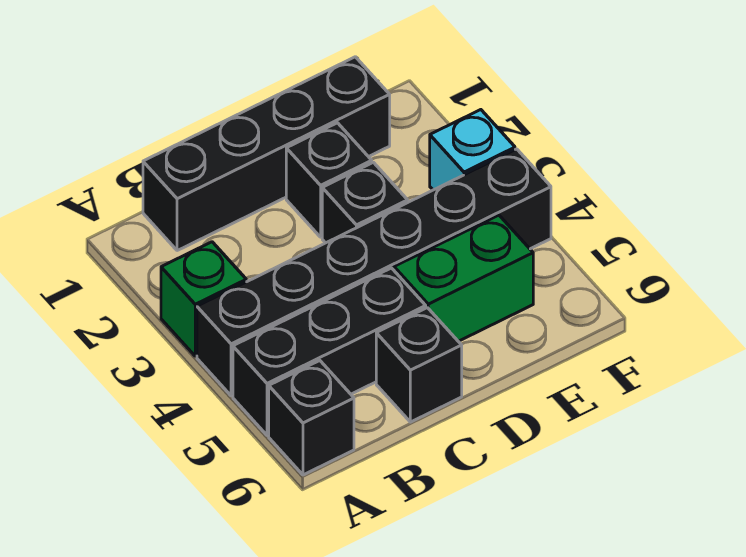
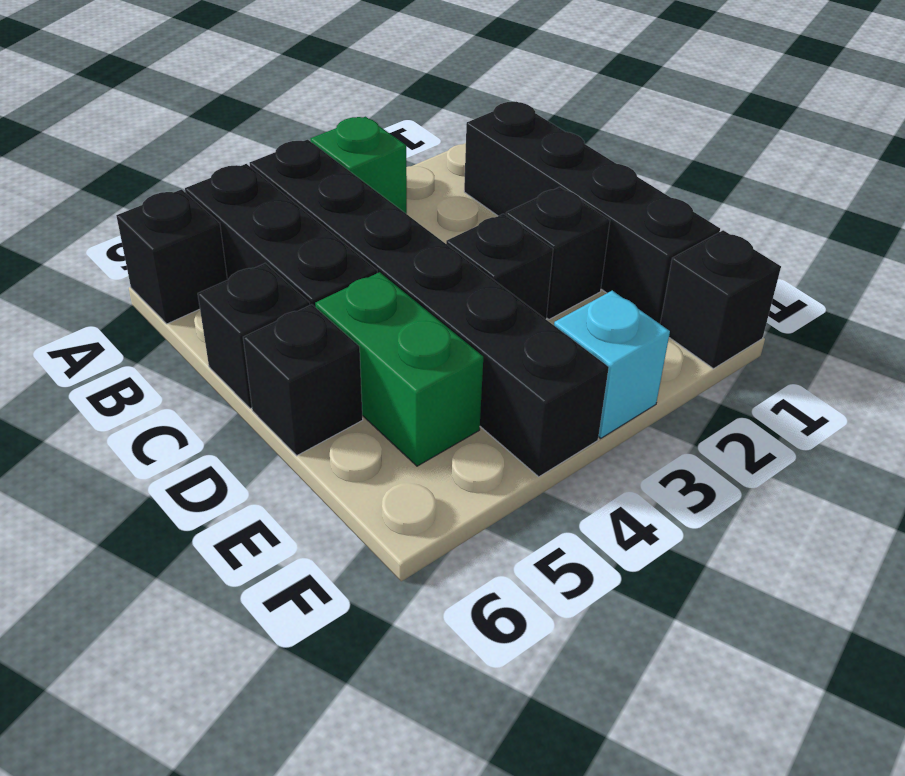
none -> black brick D6 level 1
none -> black brick F1 level 1

